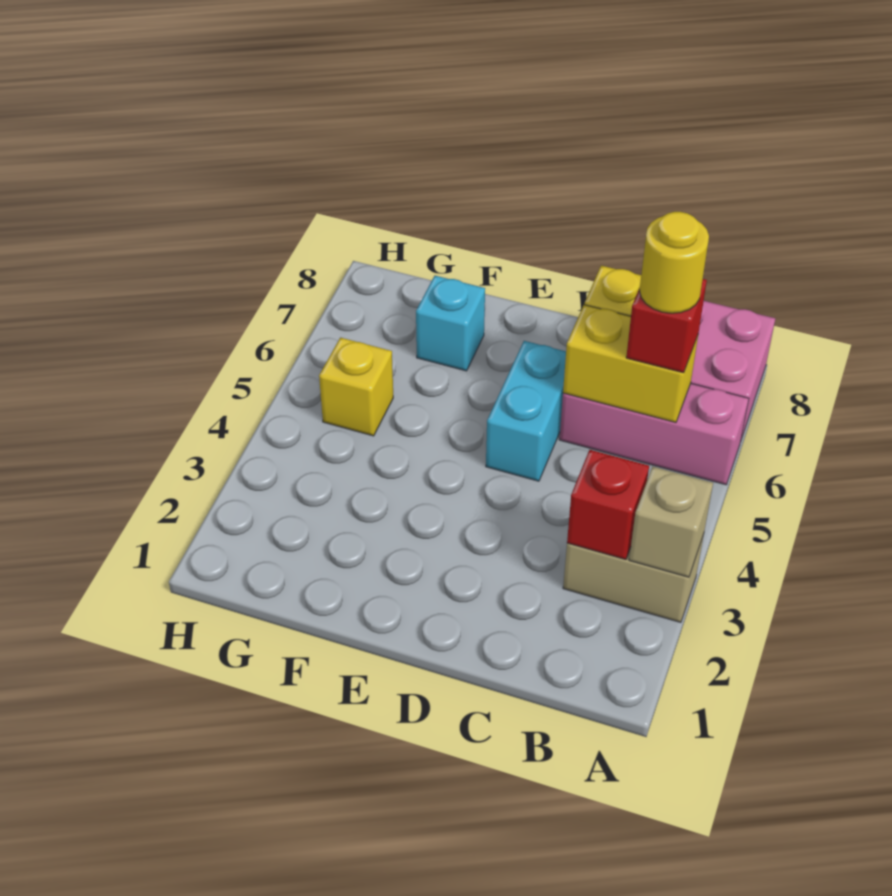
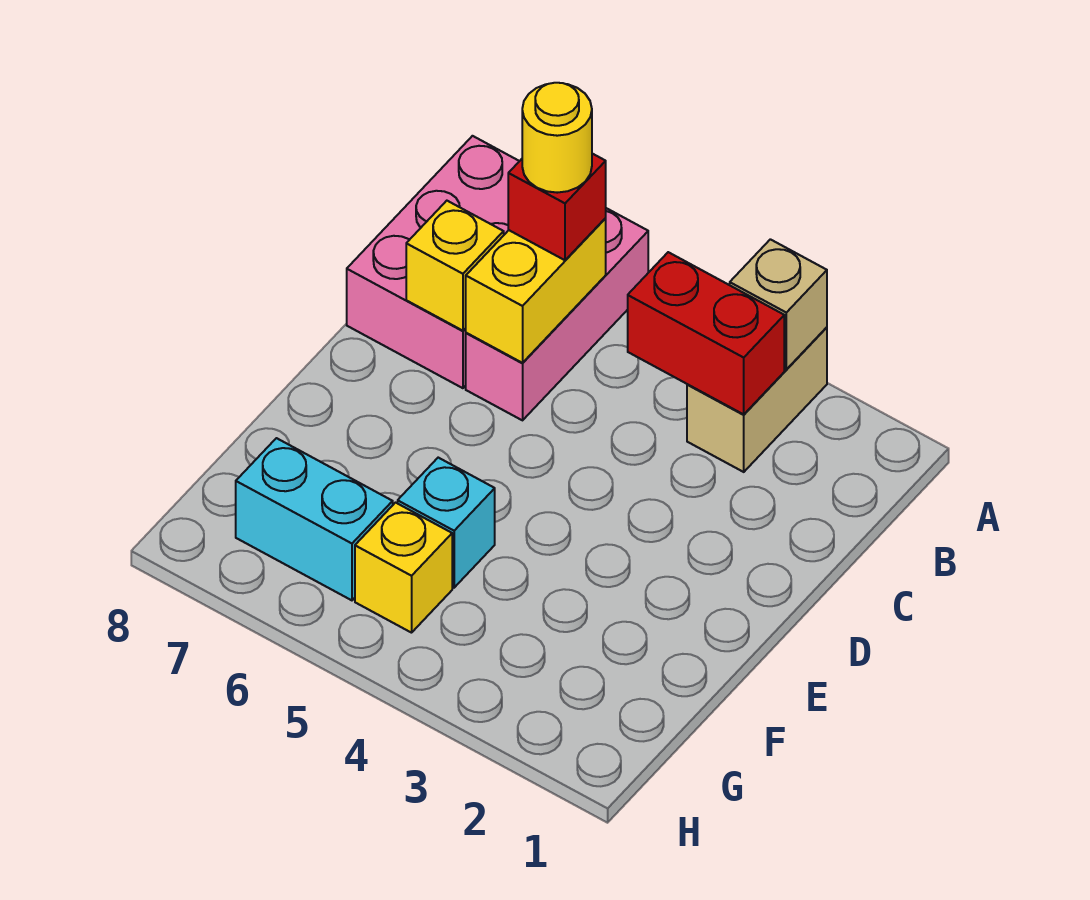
red brick B3 level 2 -> red brick B3:B4 level 2
cyan brick D5:D6 level 1 -> cyan brick G6:G7 level 1
cyan brick F7 level 1 -> cyan brick F5 level 1

